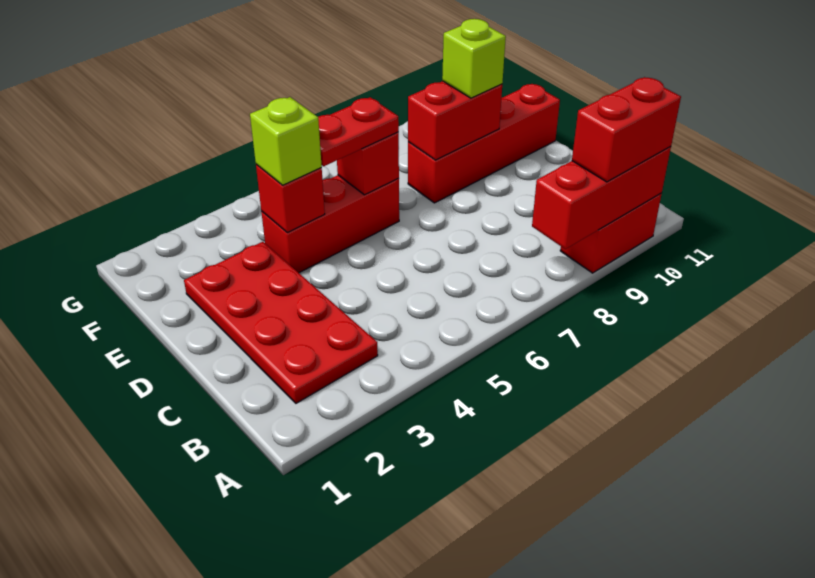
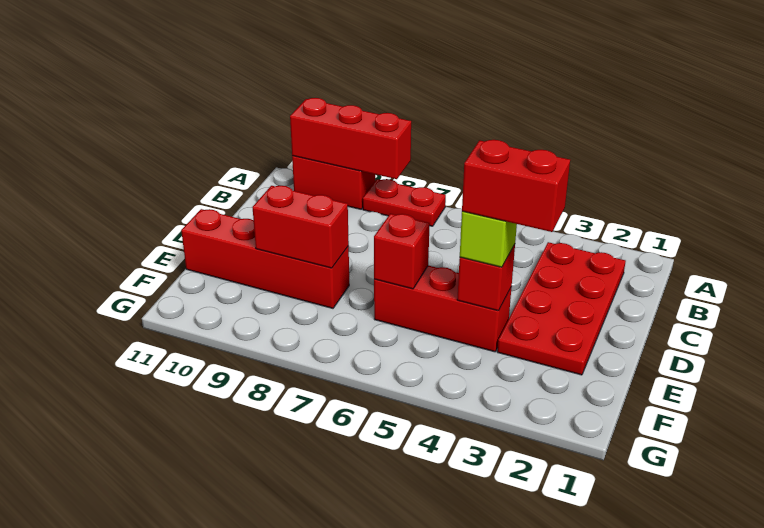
red brick A9:A10 level 3 -> red brick E3:E4 level 4
red plate E5:E6 level 3 -> red plate A7:A8 level 1
lime brick E9 level 3 -> none

